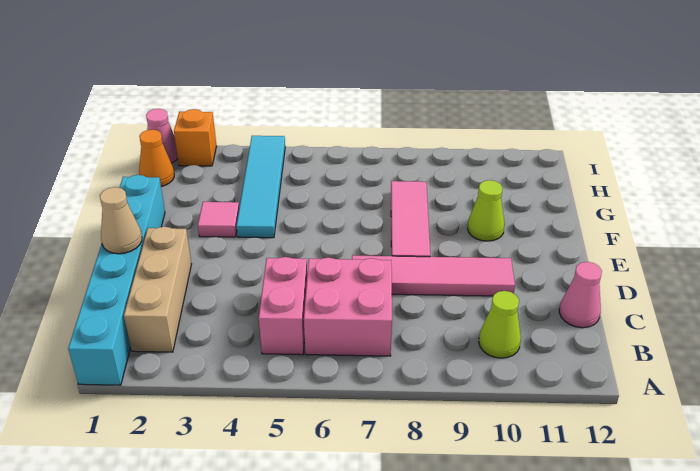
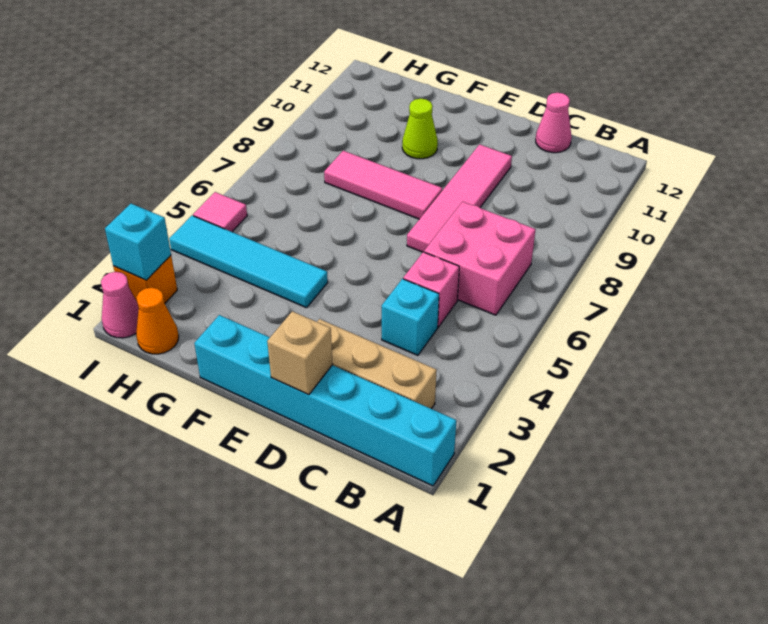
pink brick B5:C5 level 1 -> pink brick C5 level 1
lime cone B10 level 1 -> none
none -> cyan brick C4 level 1
tan cone D1 level 2 -> tan brick D1 level 2
pink tile F3 level 1 -> pink tile I5 level 1
none -> cyan brick I2 level 2

